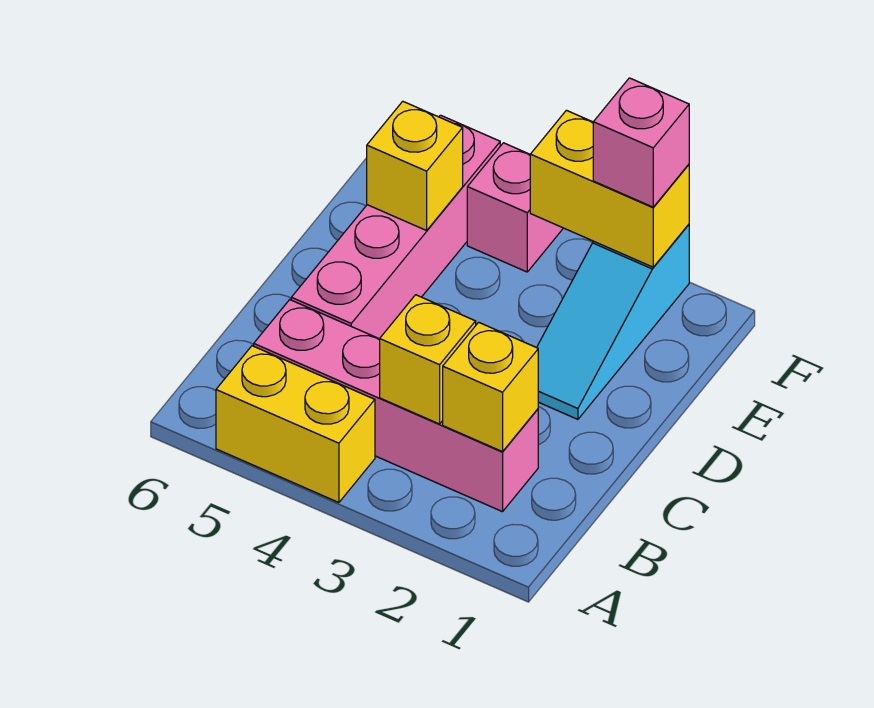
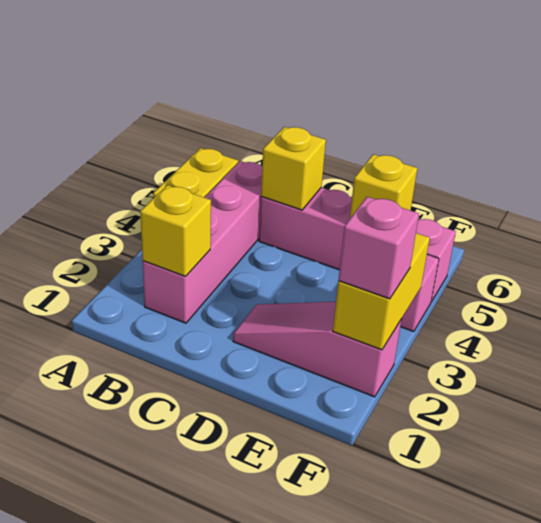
yellow brick B3 level 2 -> yellow brick C5 level 2
cyan slope D2:F2 level 1 top F -> pink slope D2:F2 level 1 top F

